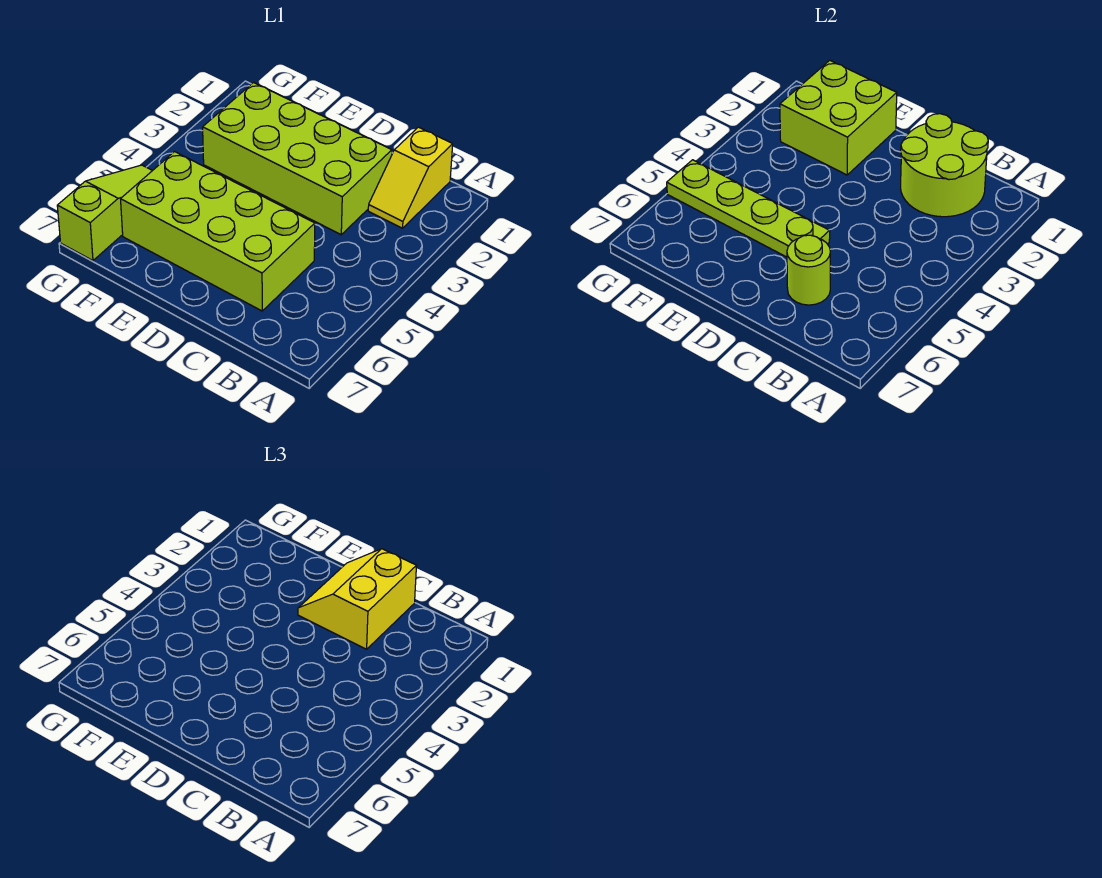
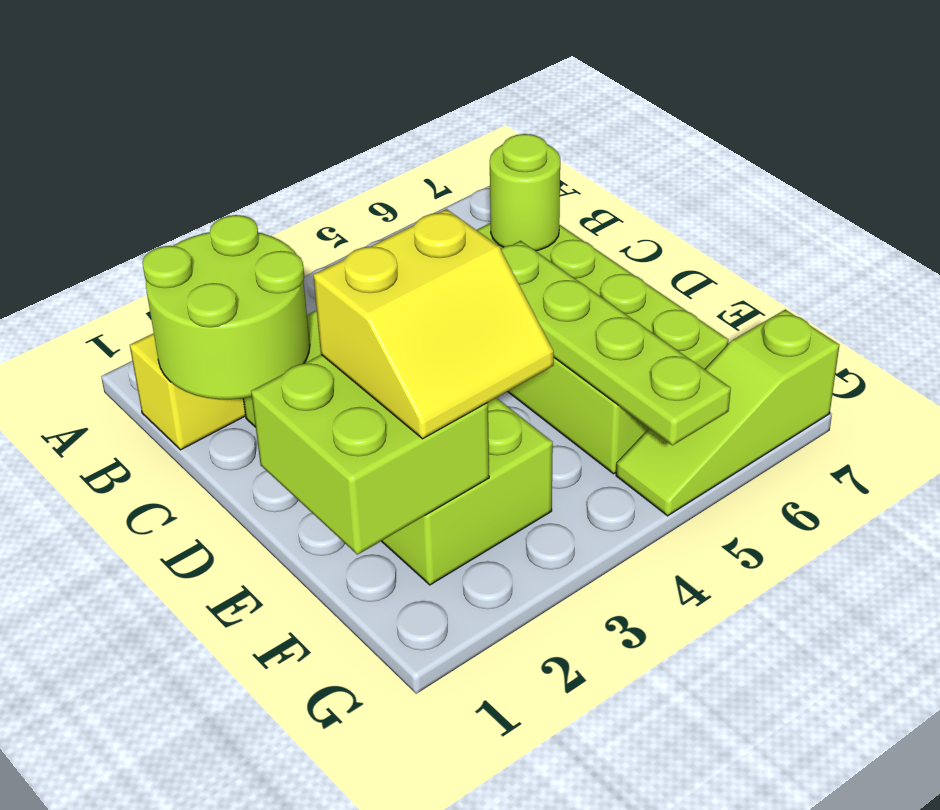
yellow slope C1:D2 level 3 top C -> yellow slope E2:F3 level 3 top E

